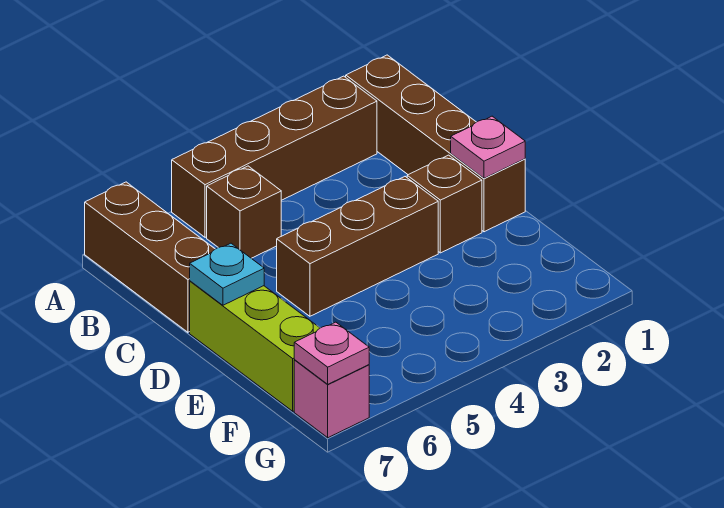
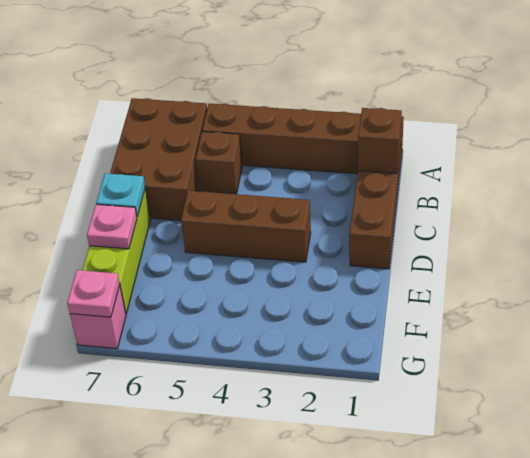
brown brick A7:C7 level 1 -> brown brick A6:C7 level 1
pink plate D1 level 2 -> pink plate E7 level 2
brown brick D2 level 1 -> brown brick B1 level 2

